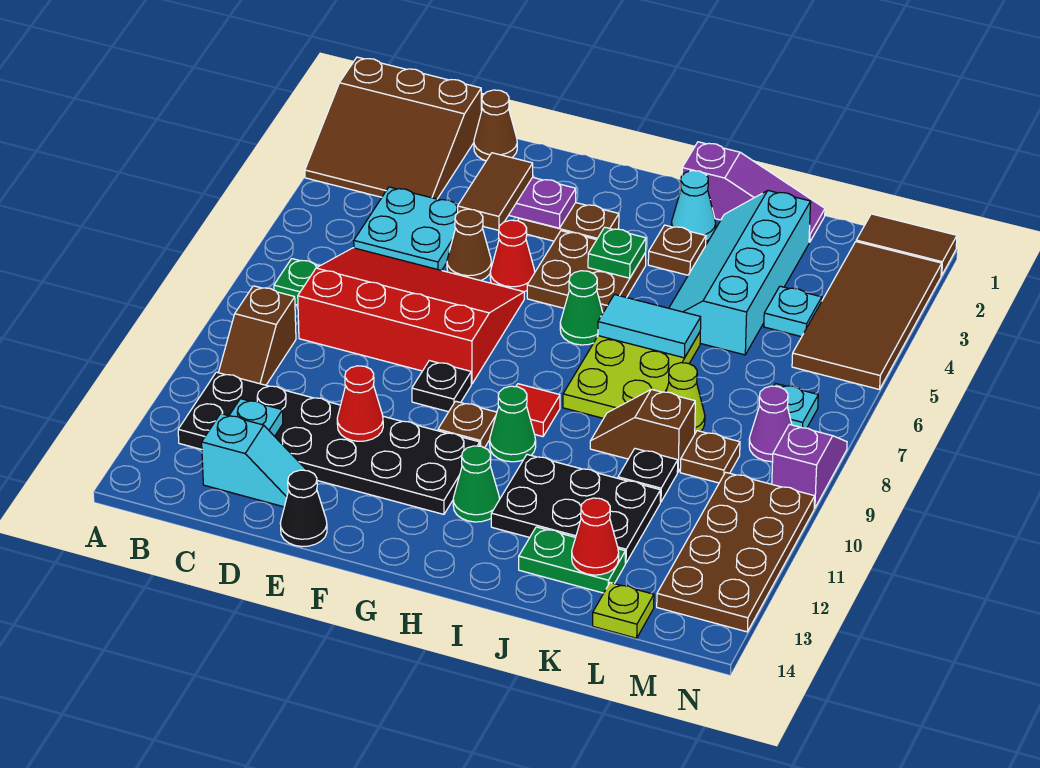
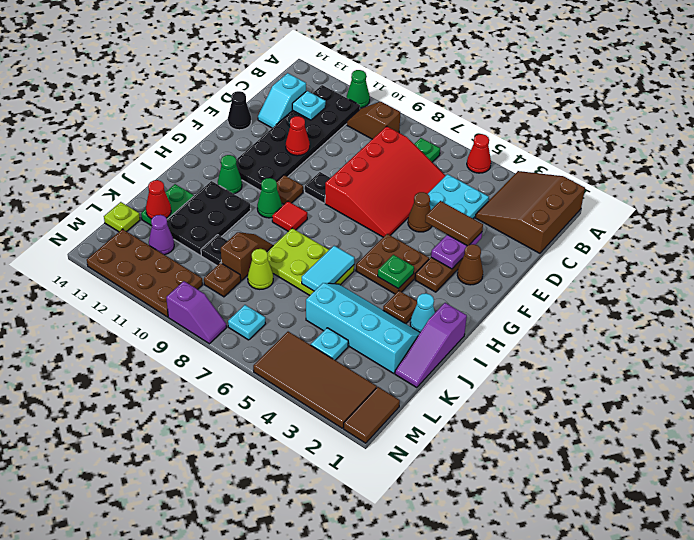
brown cone D1 level 1 -> brown cone F2 level 1
red cone F5 level 1 -> red cone A5 level 1
green cone H6 level 1 -> green cone A11 level 1
purple cone M8 level 1 -> purple cone L12 level 1

